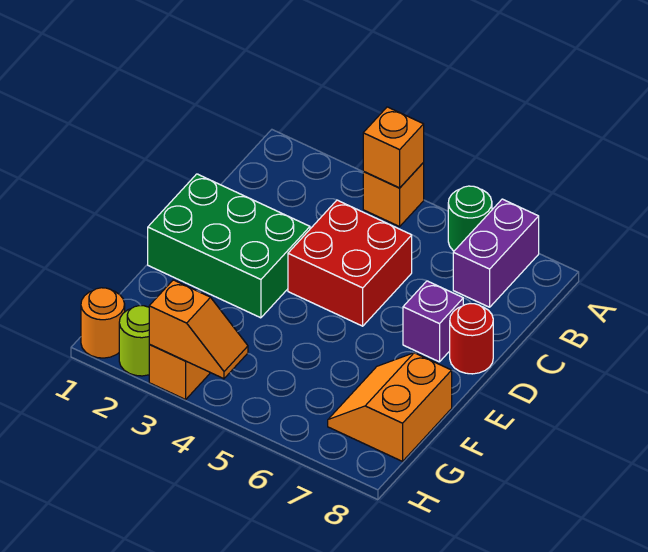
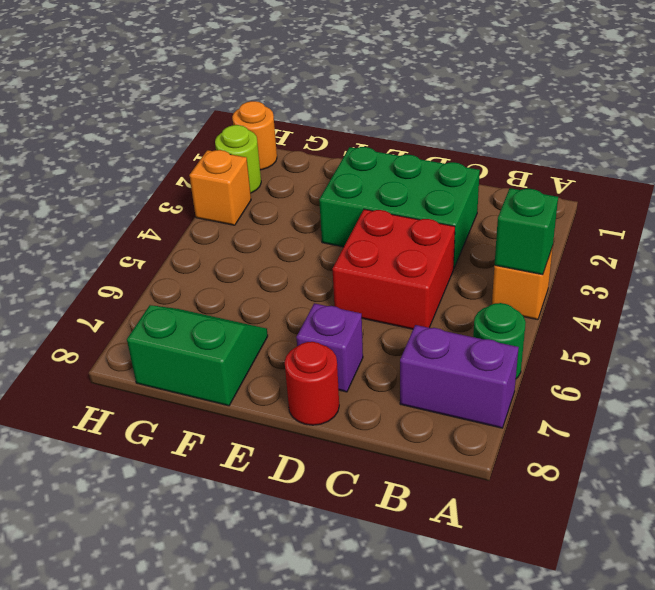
orange brick A4 level 2 -> green brick A4 level 2
green brick D1:E3 level 1 -> green brick C2:E3 level 1
orange slope F7:G8 level 1 top 8 -> green slope F7:G8 level 1 top 8
orange slope H3:H4 level 2 top 3 -> none

